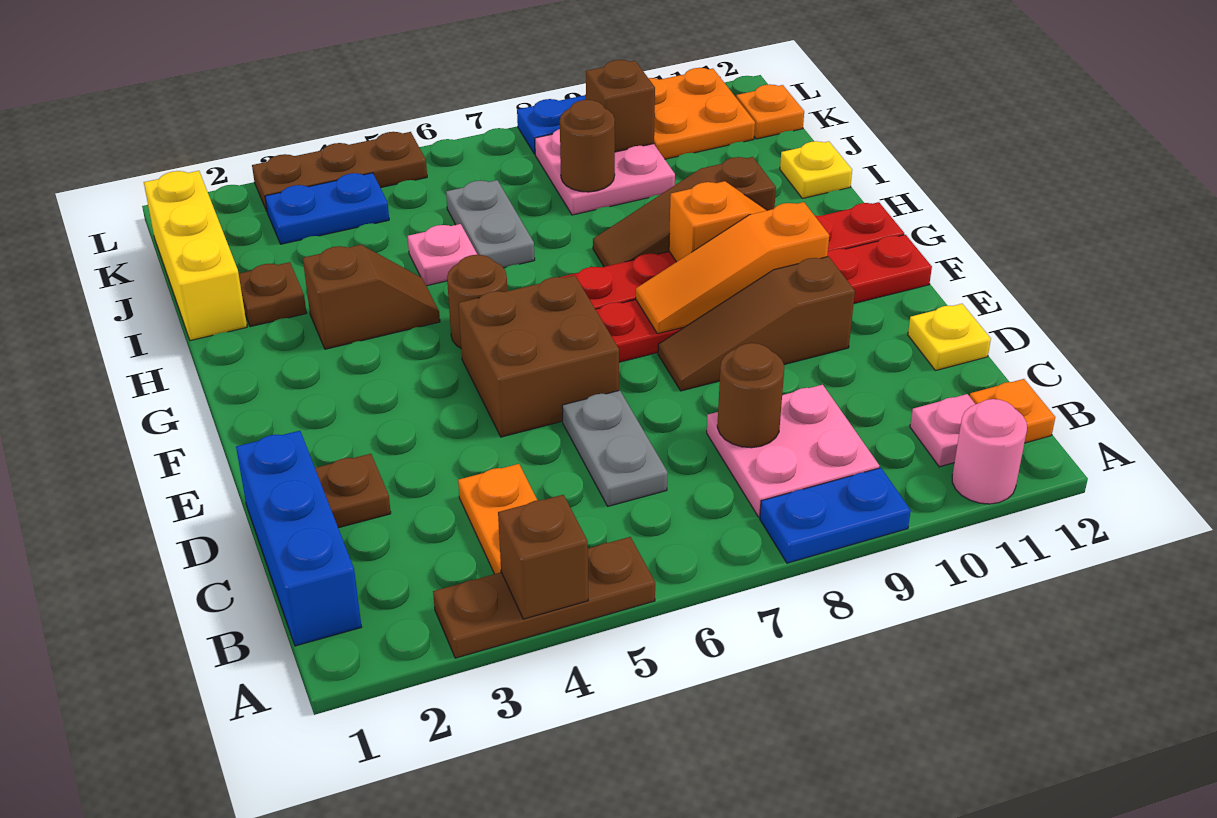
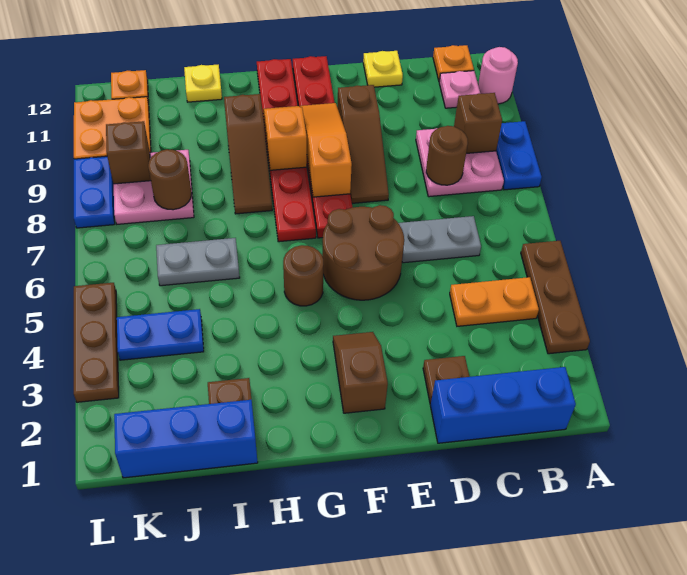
brown brick A4 level 2 -> brown brick B9 level 2
brown brick E5:F6 level 1 -> brown round brick E5:F6 level 1
orange slope F8:F10 level 2 top 10 -> orange slope F8:F10 level 2 top 8
brown slope H3:H4 level 1 top 3 -> brown slope F2:F3 level 1 top 2
yellow brick I1:K1 level 1 -> blue brick I1:K1 level 1
pink plate I5 level 1 -> none
blue plate K3:K4 level 1 -> blue plate J4:K4 level 1

